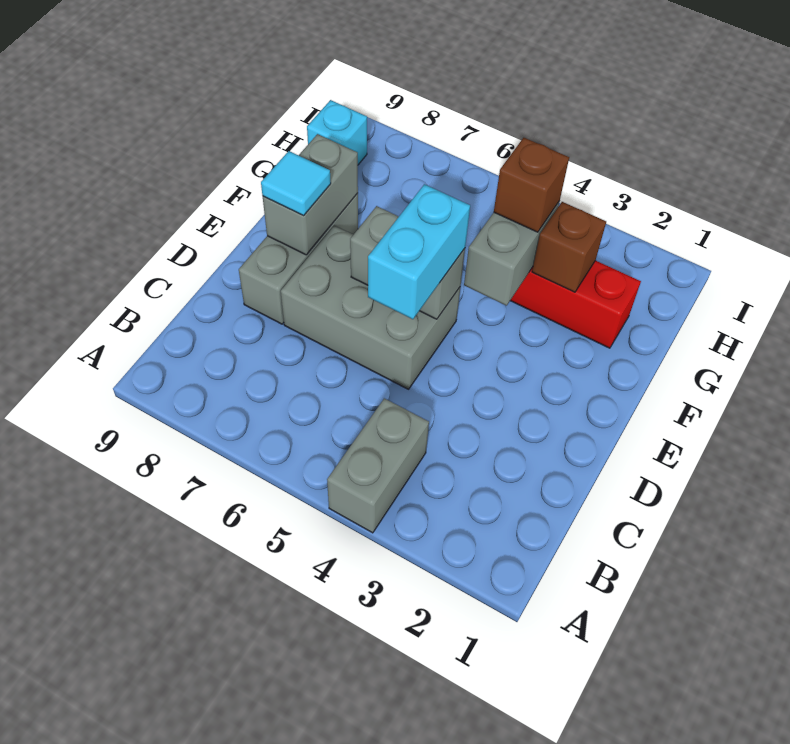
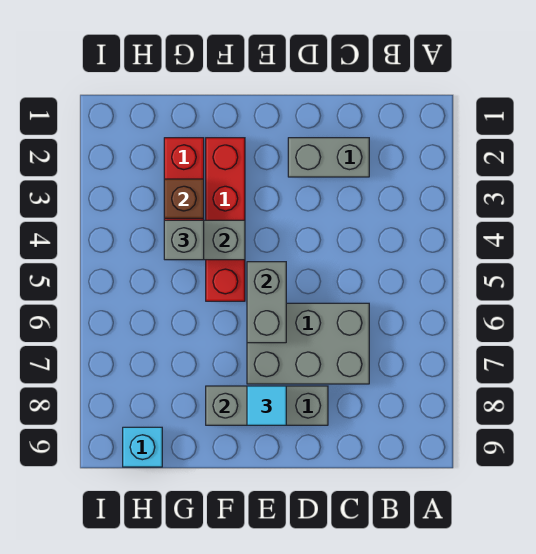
grey brick A4:B4 level 1 -> grey brick C2:D2 level 1
grey brick D5:E7 level 1 -> grey brick C6:E7 level 1
cyan brick D5:E5 level 3 -> none
none -> red brick F2:F5 level 1
brown brick G4 level 3 -> grey brick G4 level 3

